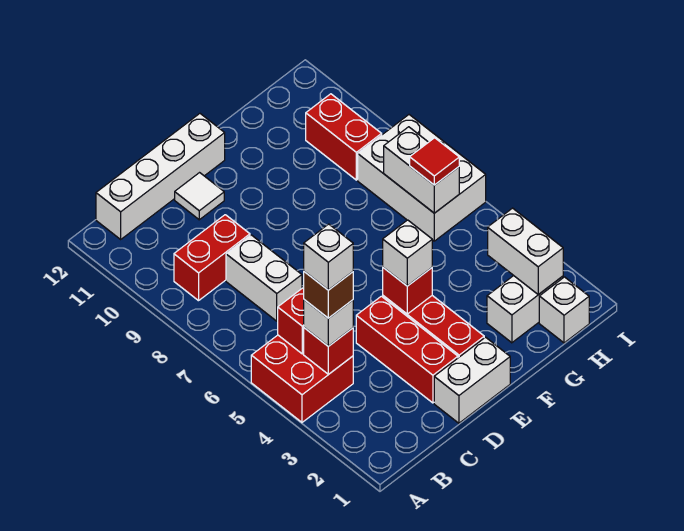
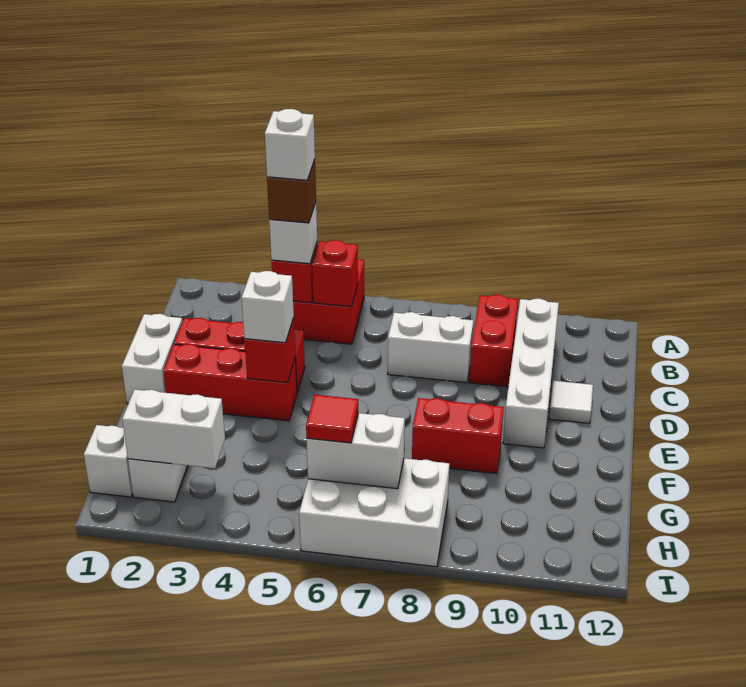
white brick B12:E12 level 1 -> white brick B10:E10 level 1
red brick H9:H10 level 1 -> red brick F8:F9 level 1

